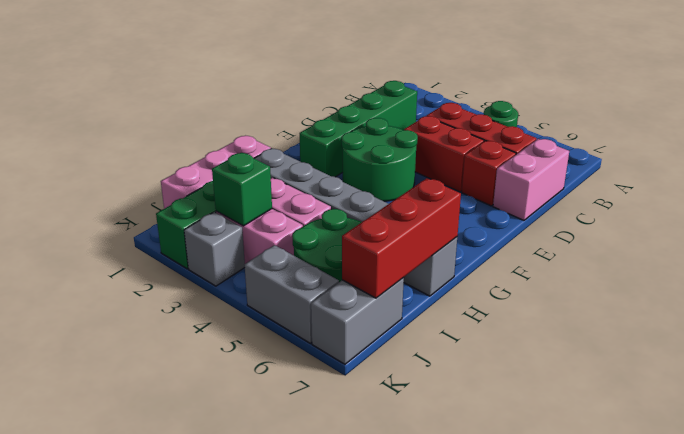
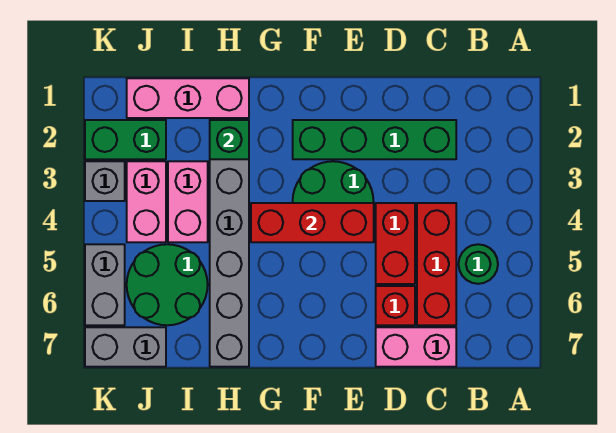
red brick H7:J7 level 2 -> red brick E4:G4 level 2
green brick J3 level 2 -> green brick H2 level 2

